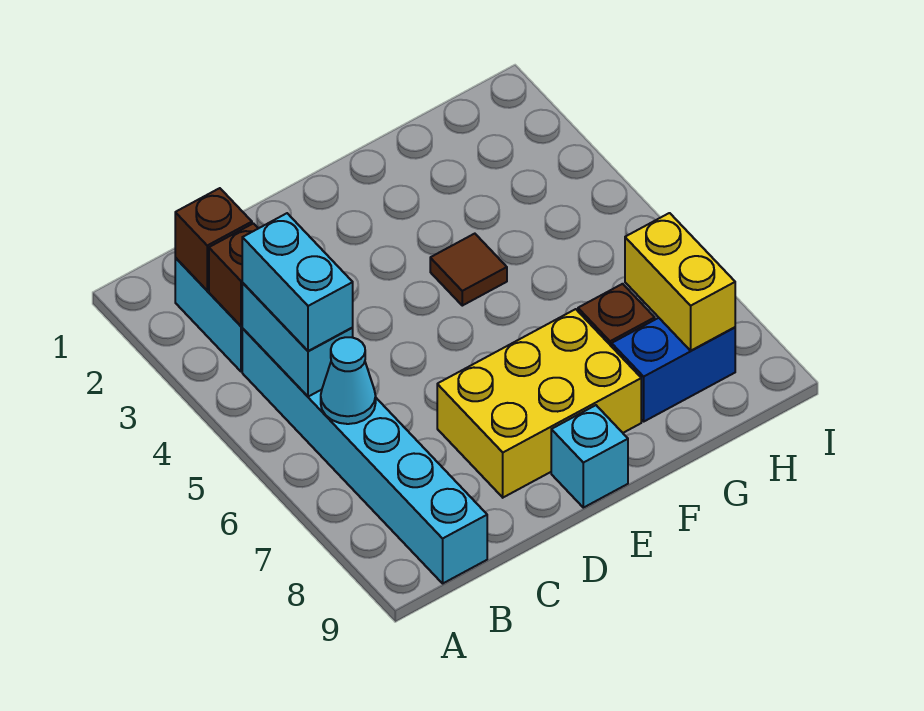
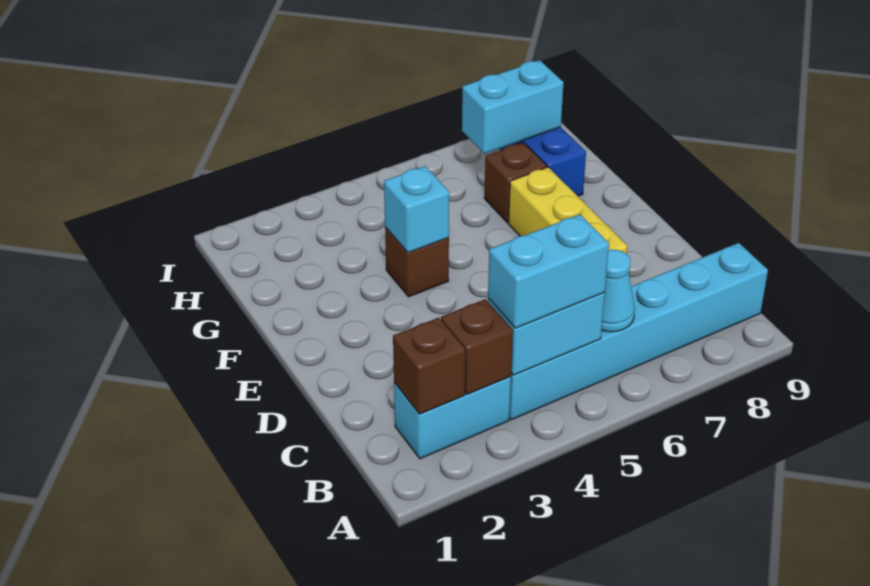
yellow brick D7:F8 level 1 -> yellow brick D7:F7 level 1
cyan brick E9 level 1 -> cyan brick F4 level 2
brown tile F4 level 1 -> brown brick F4 level 1
yellow brick H7:H8 level 2 -> cyan brick H7:H8 level 2

